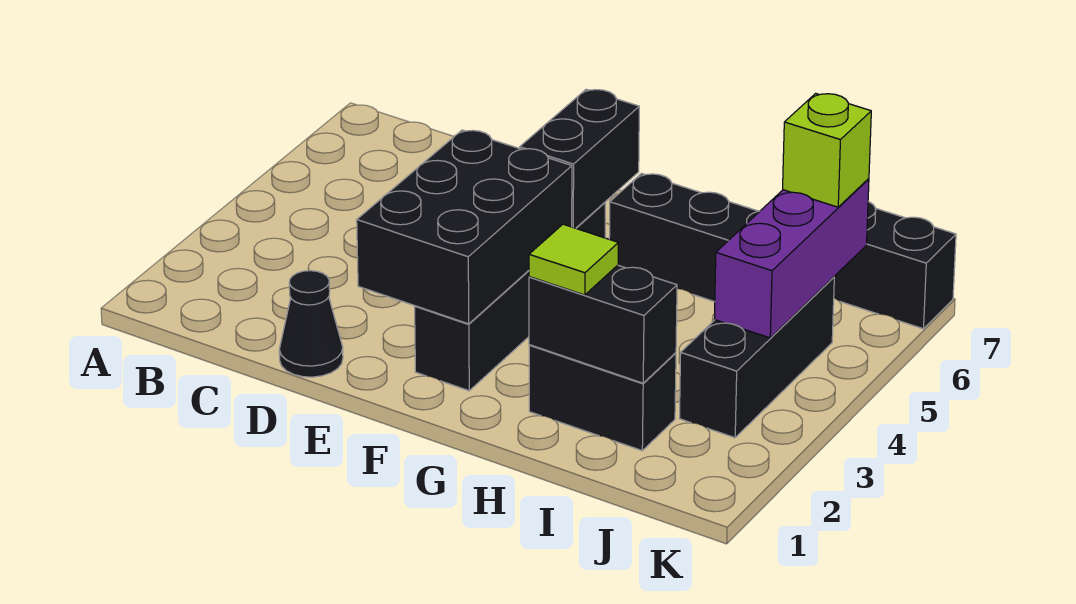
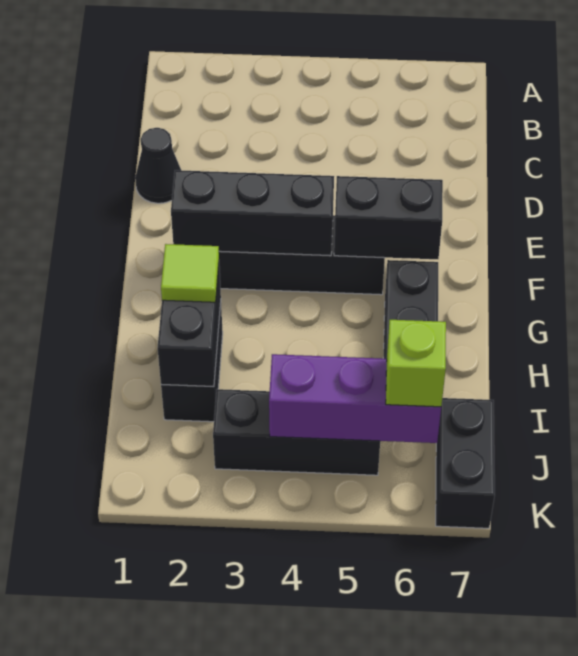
black brick E2:F4 level 2 -> black brick F2:F4 level 2

